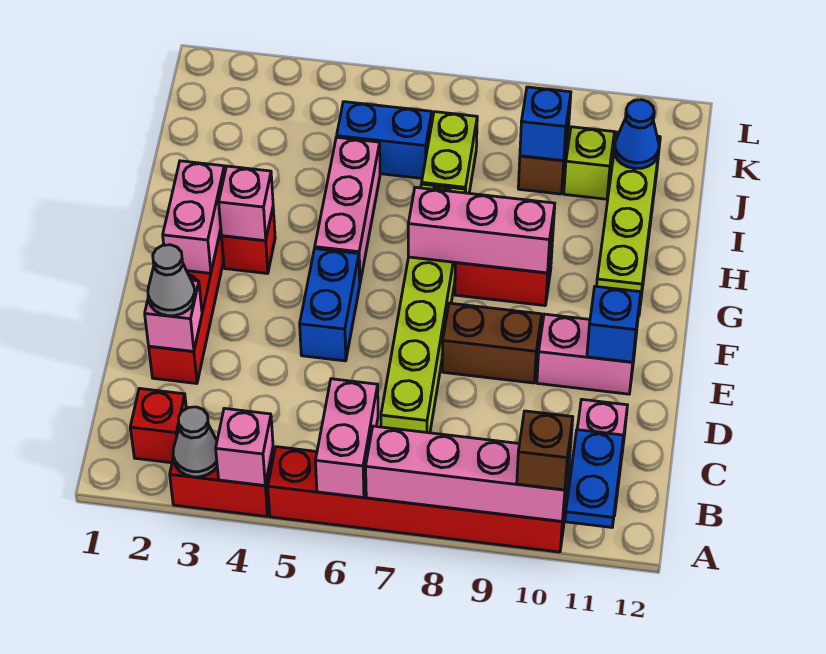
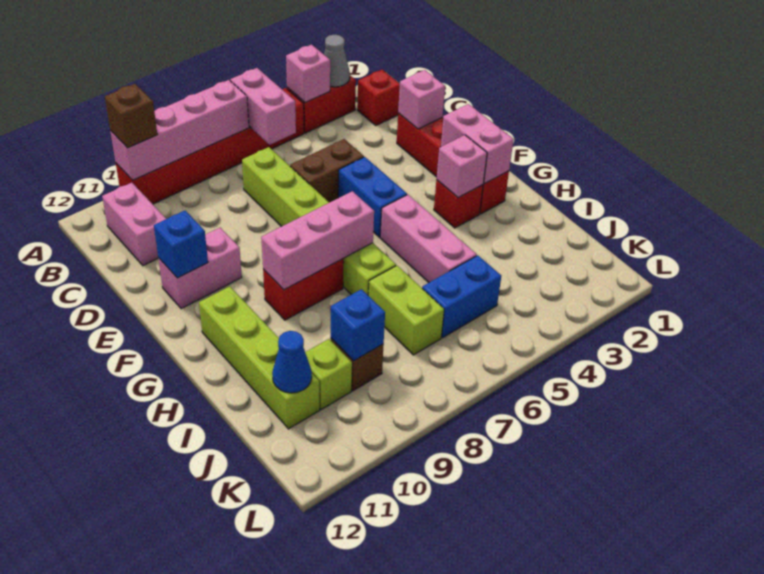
blue plate A11:B11 level 2 -> none
grey cone D2 level 3 -> none
brown brick E8:E9 level 1 -> brown brick D5:D6 level 1

